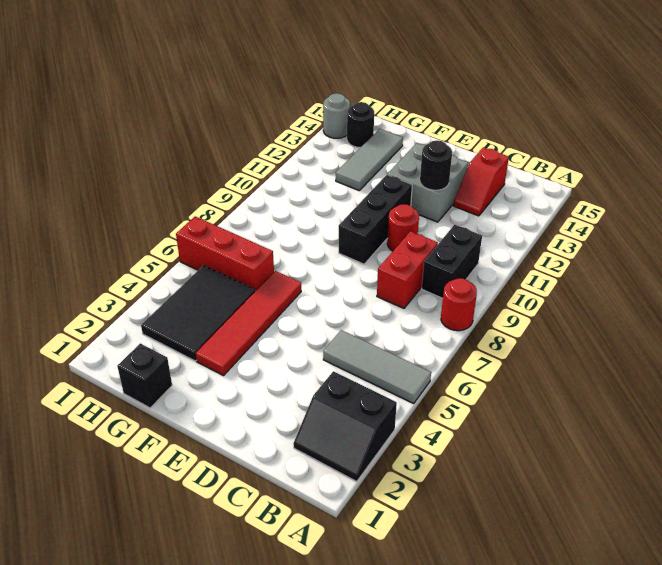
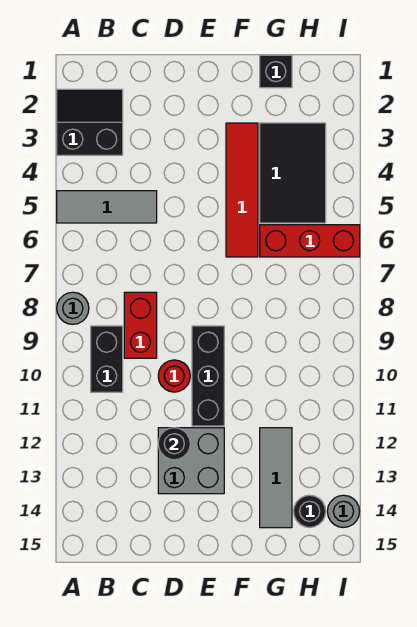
red round brick A8 level 1 -> grey round brick A8 level 1
red slope C13:C14 level 1 top 14 -> none

